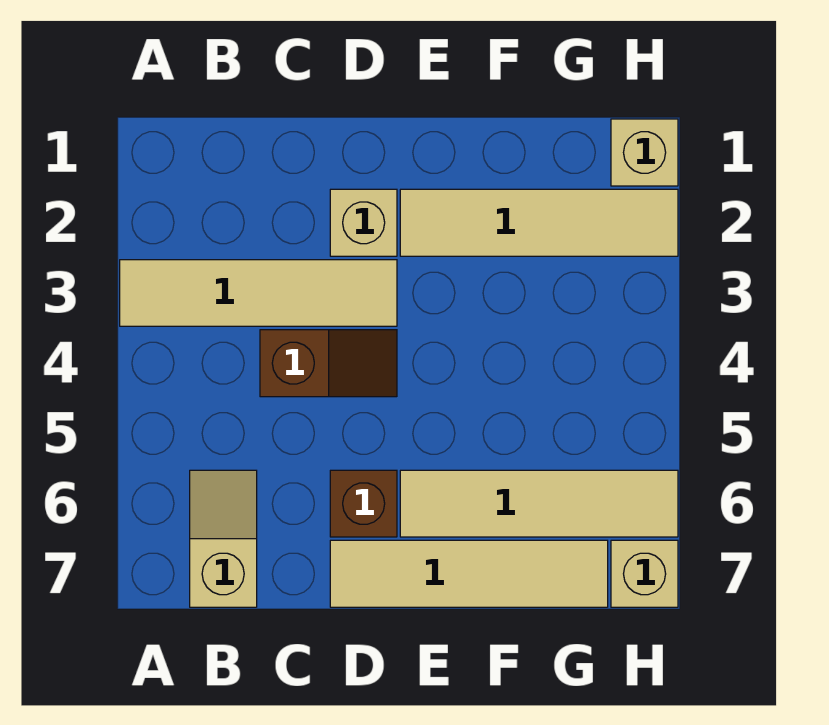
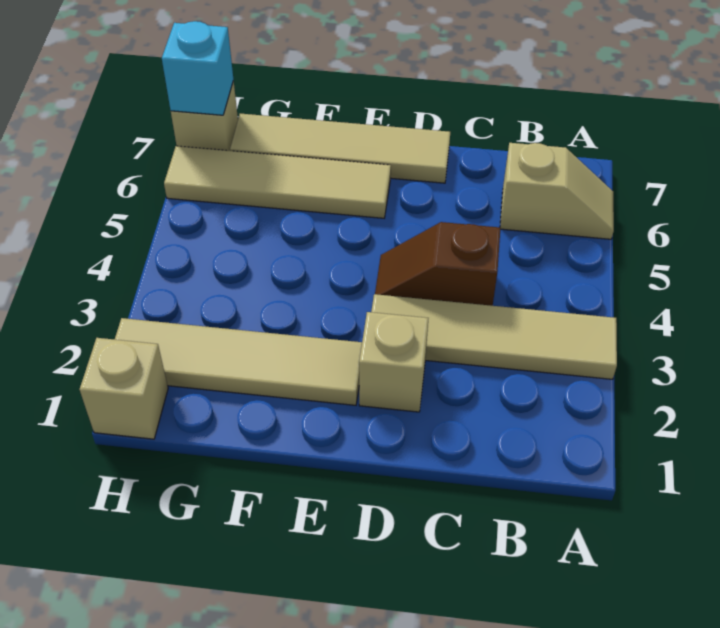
tan slope B6:B7 level 1 top 7 -> tan slope A6:B6 level 1 top B
brown brick D6 level 1 -> none
none -> cyan brick H7 level 2

